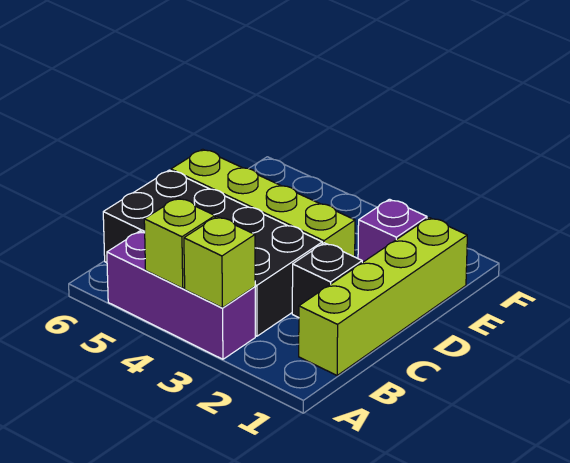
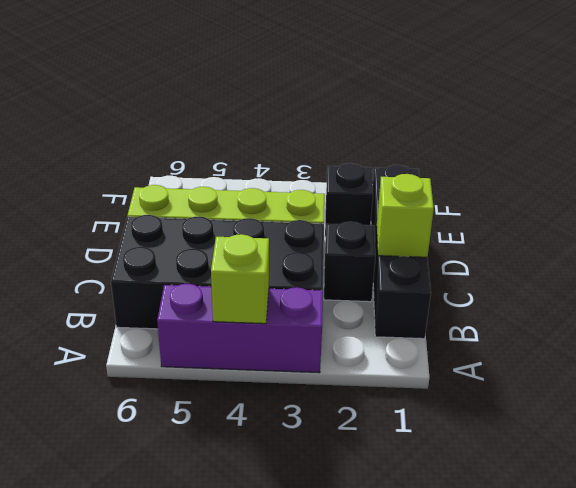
lime brick A3 level 2 -> lime brick C1 level 2
lime brick B1:E1 level 1 -> black brick B1:E1 level 1
purple brick E2 level 1 -> black brick E2 level 1

